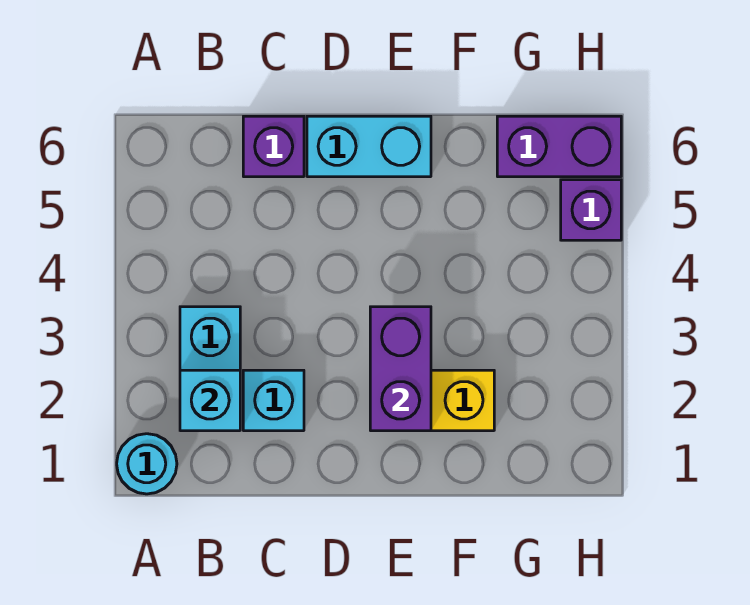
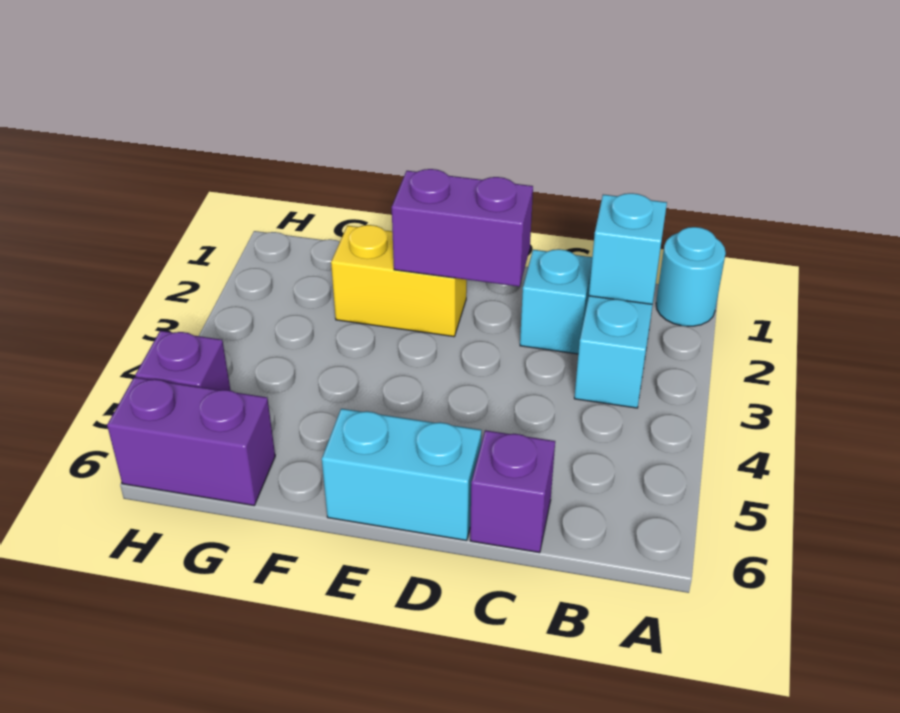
purple brick E2:E3 level 2 -> purple brick D2:E2 level 2

